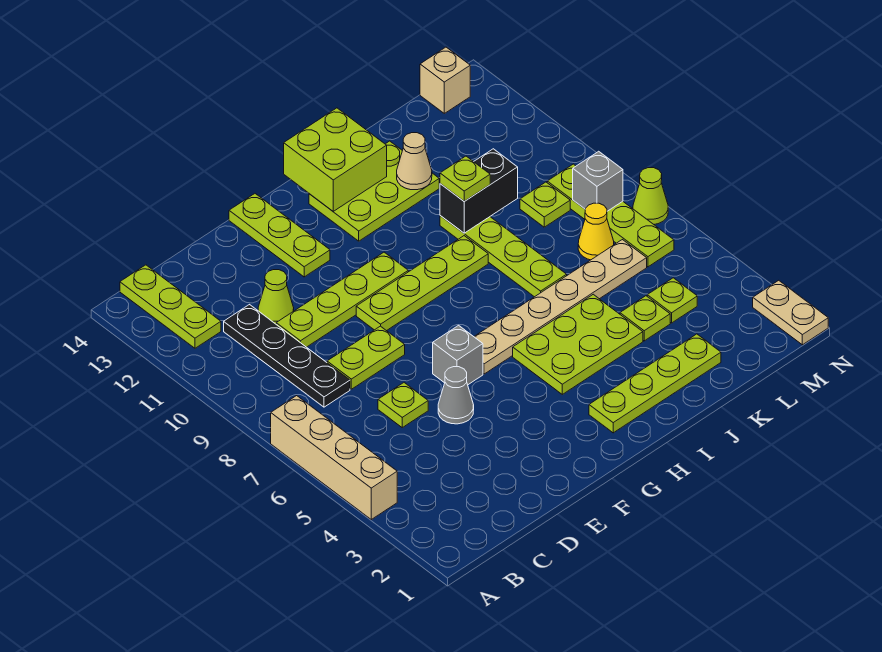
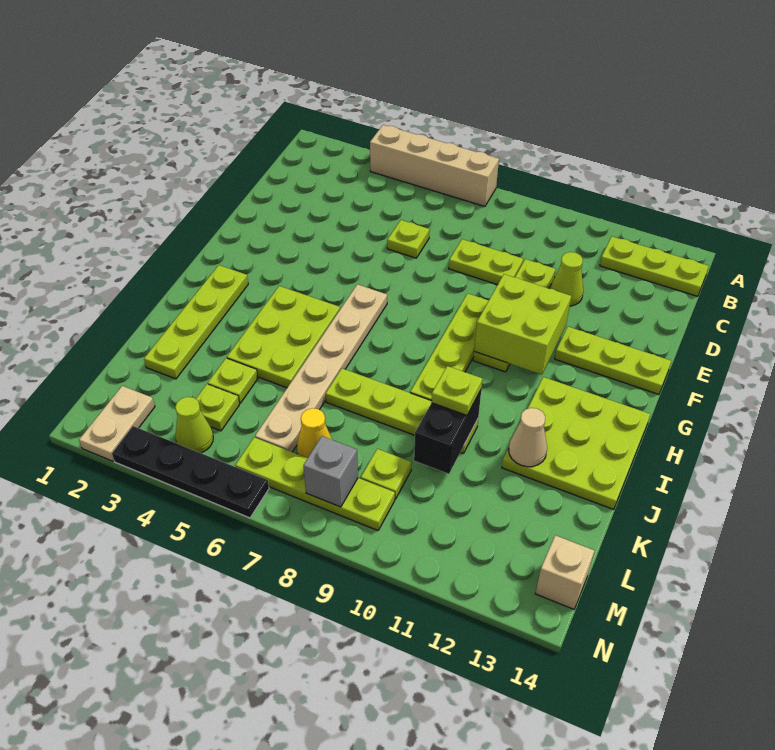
black plate C8:C11 level 1 -> black plate N3:N6 level 1
lime plate D8:E8 level 1 -> lime plate D8:D9 level 1
grey cone E5 level 1 -> none
grey brick F6 level 1 -> none
lime plate H12:J13 level 1 -> lime plate H12:J14 level 1
lime brick H13:I14 level 2 -> lime brick F10:G11 level 2
tan plate N1:N2 level 1 -> tan plate M2:N2 level 1
lime cone N7 level 1 -> lime cone M4 level 1

